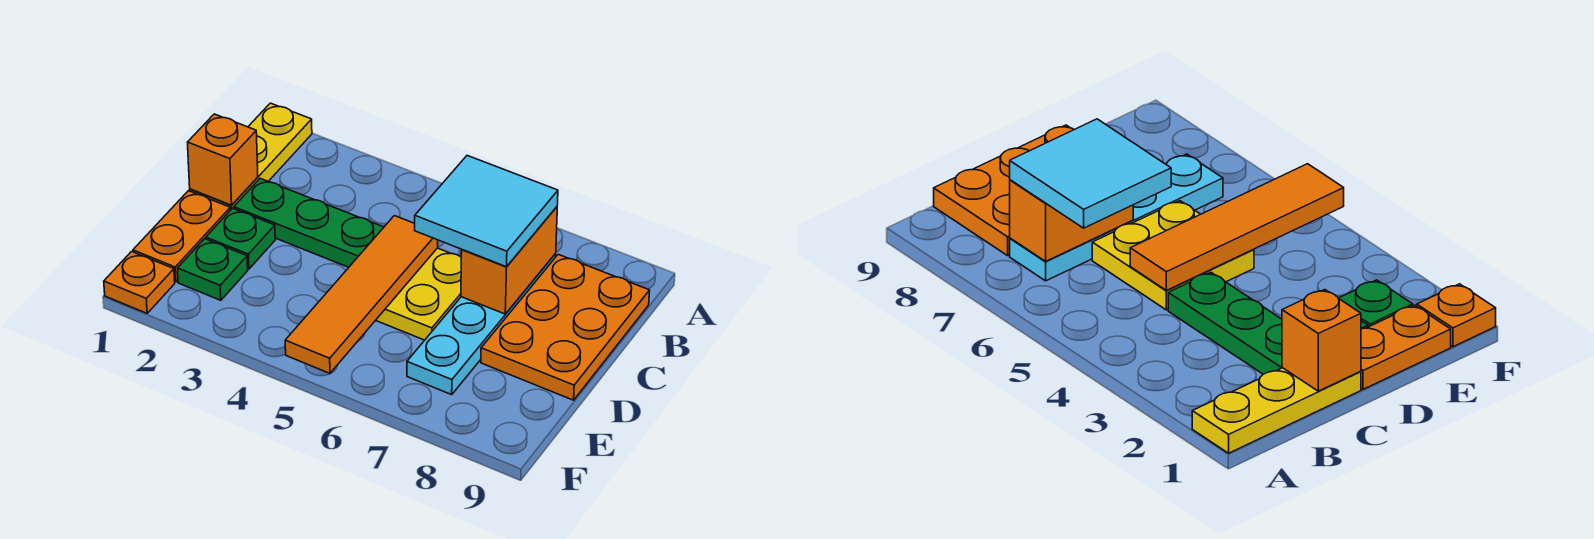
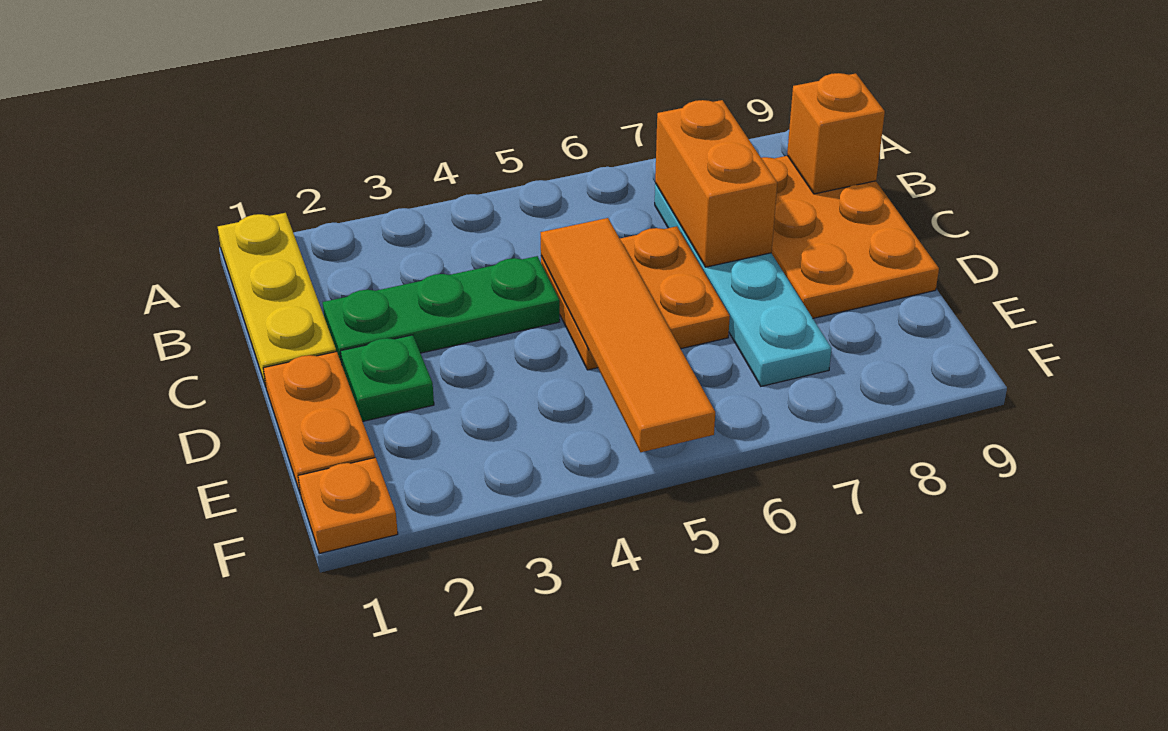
cyan tile B6:C7 level 3 -> none
orange brick C1 level 2 -> orange brick B9 level 2
yellow plate C5:D6 level 1 -> orange plate C5:D6 level 1
green plate E2 level 1 -> none

